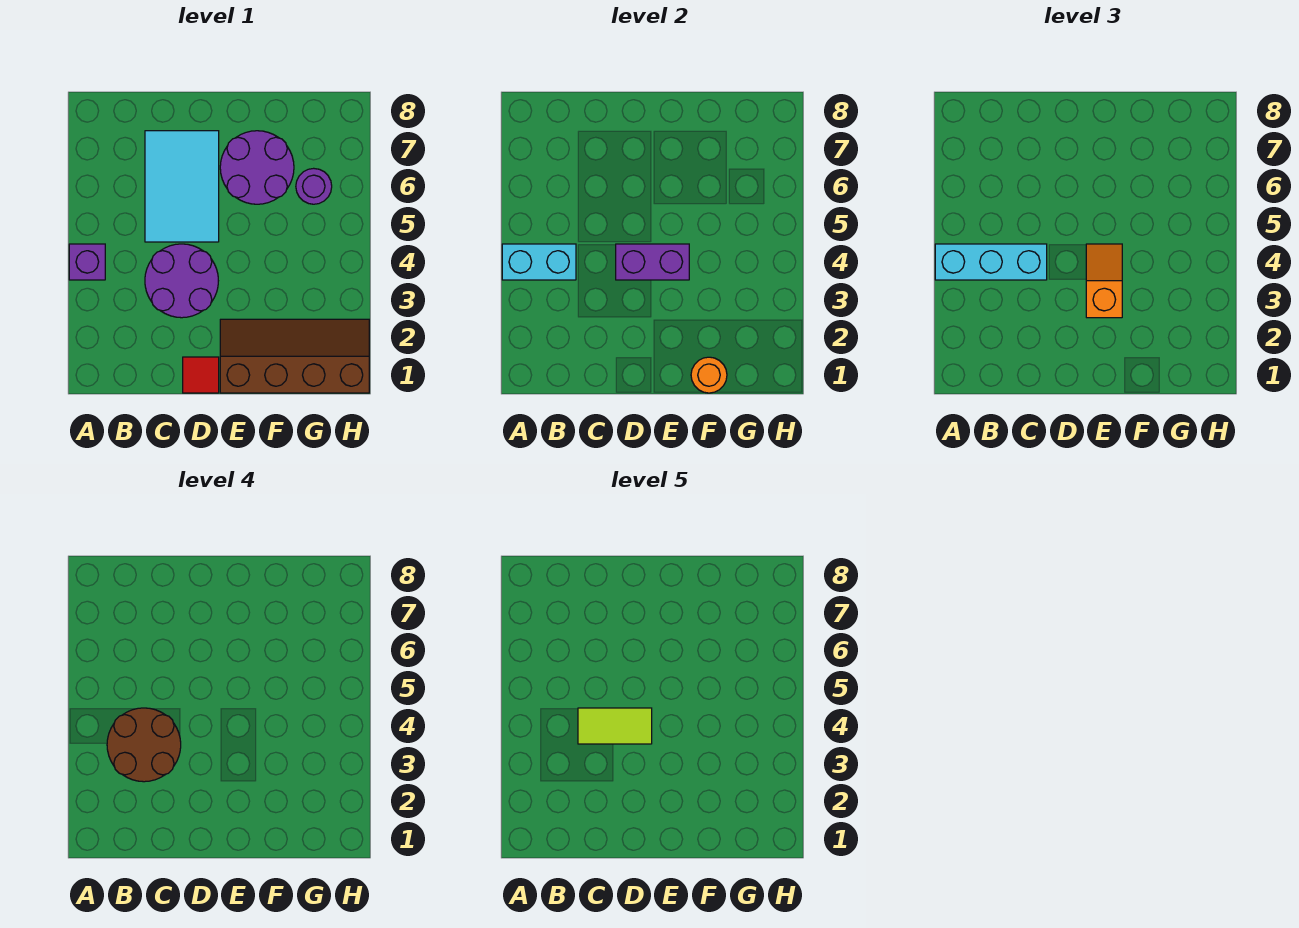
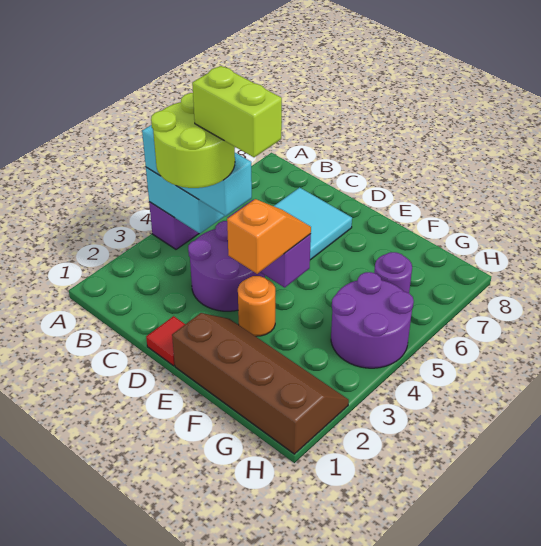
brown round brick B3:C4 level 4 -> lime round brick B3:C4 level 4
lime tile C4:D4 level 5 -> lime brick C4:D4 level 5
purple round brick E6:F7 level 1 -> purple round brick G4:H5 level 1
orange round brick F1 level 2 -> orange round brick E3 level 1

